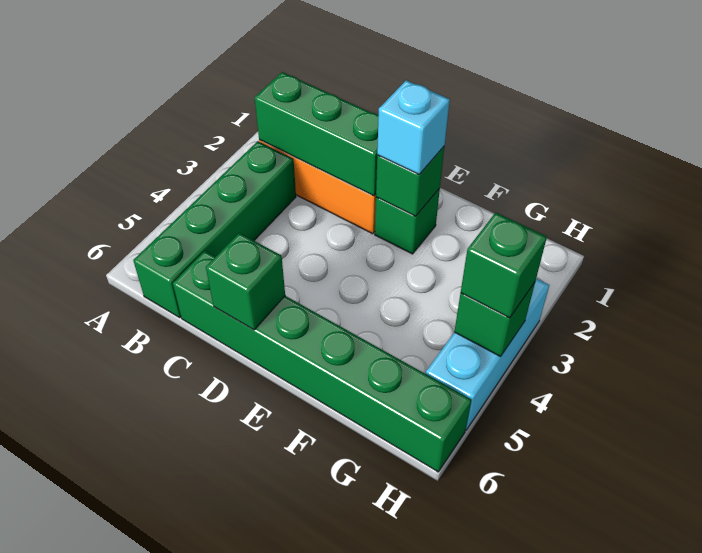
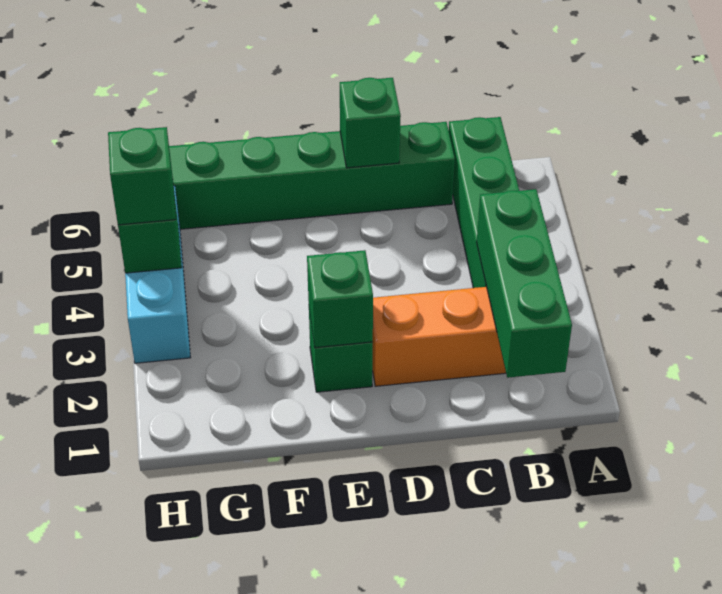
green brick B2:D2 level 2 -> green brick B1:B3 level 2
cyan brick E2 level 3 -> none

